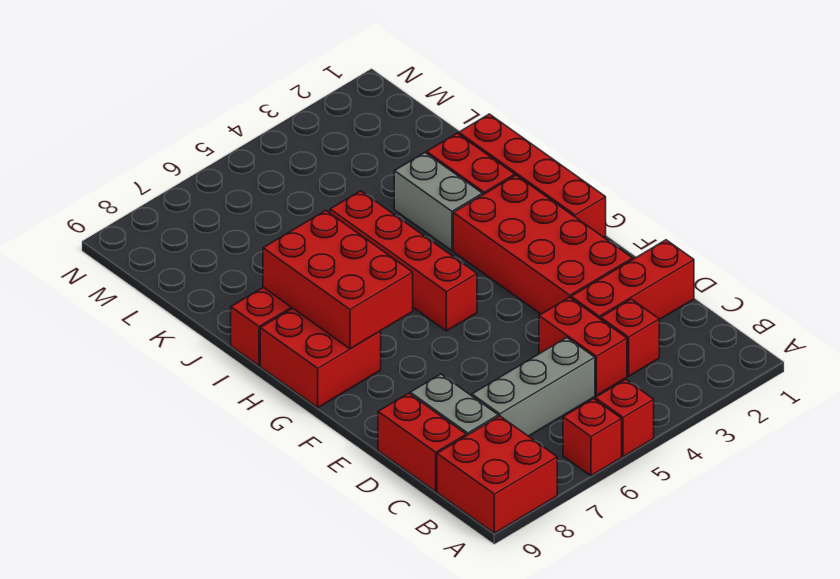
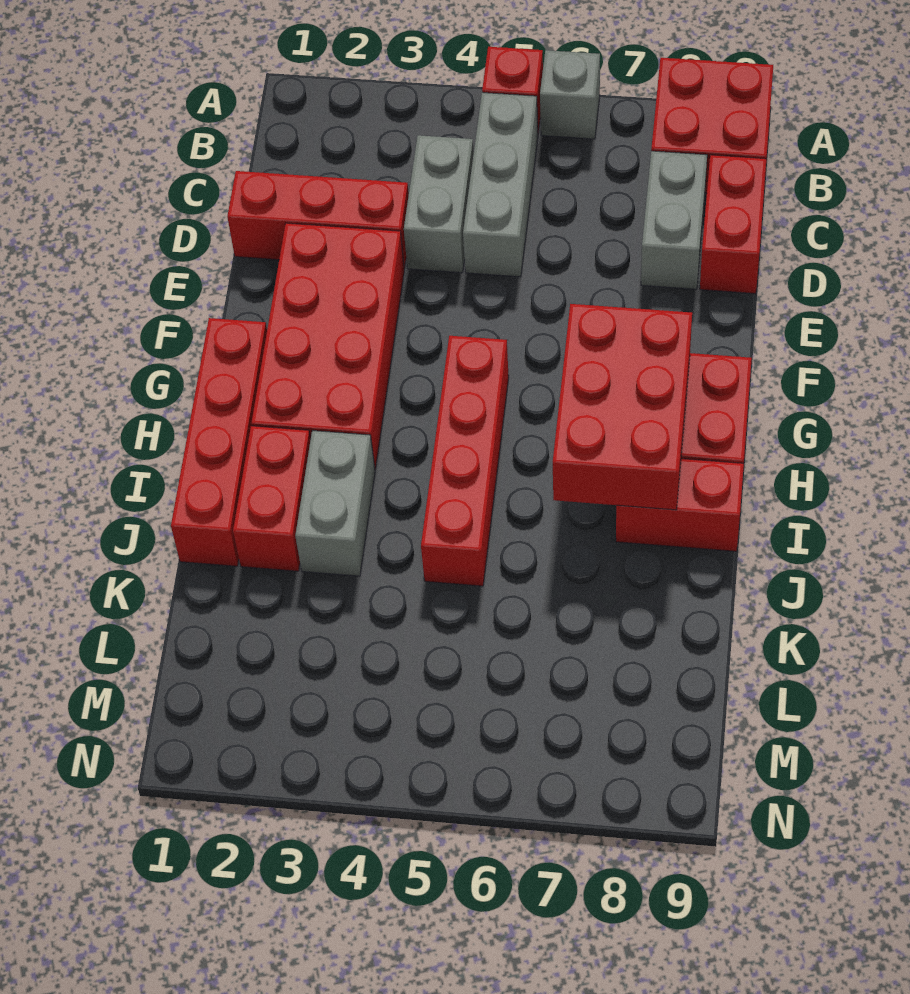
red brick A6 level 1 -> grey brick A6 level 1
red brick C3 level 1 -> none
red brick C4:D4 level 1 -> grey brick C4:D4 level 1
grey brick C5:C7 level 1 -> grey brick B5:D5 level 1

